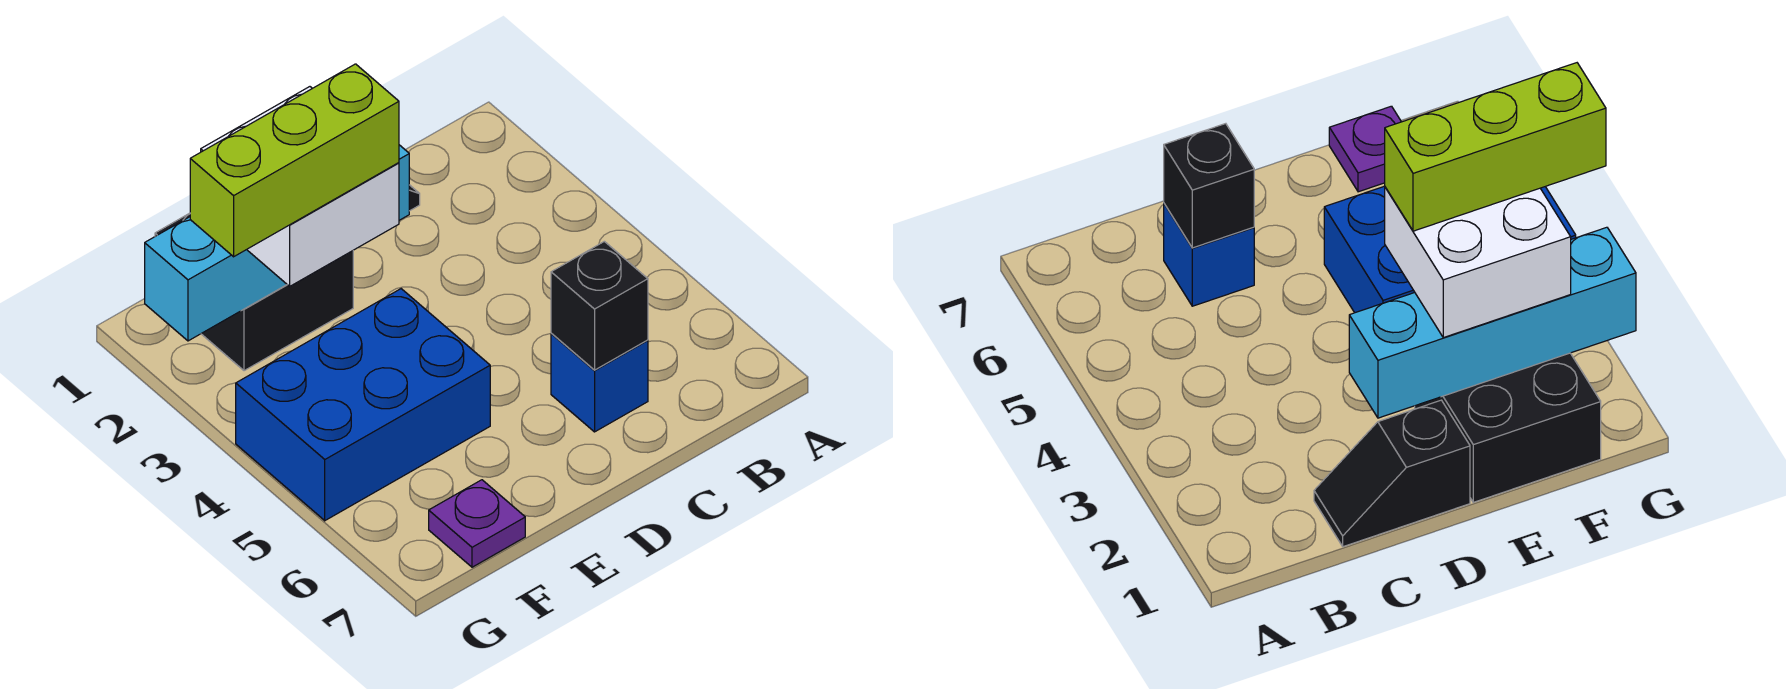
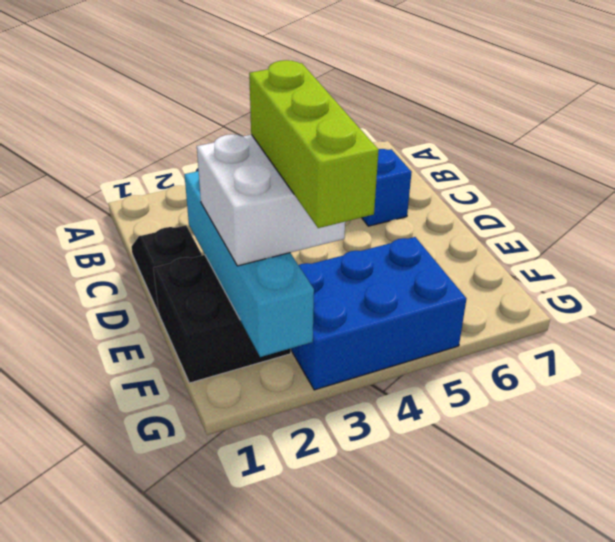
black brick C6 level 2 -> none
blue brick E4:G5 level 1 -> blue brick F3:G5 level 1
purple plate F7 level 1 -> none

